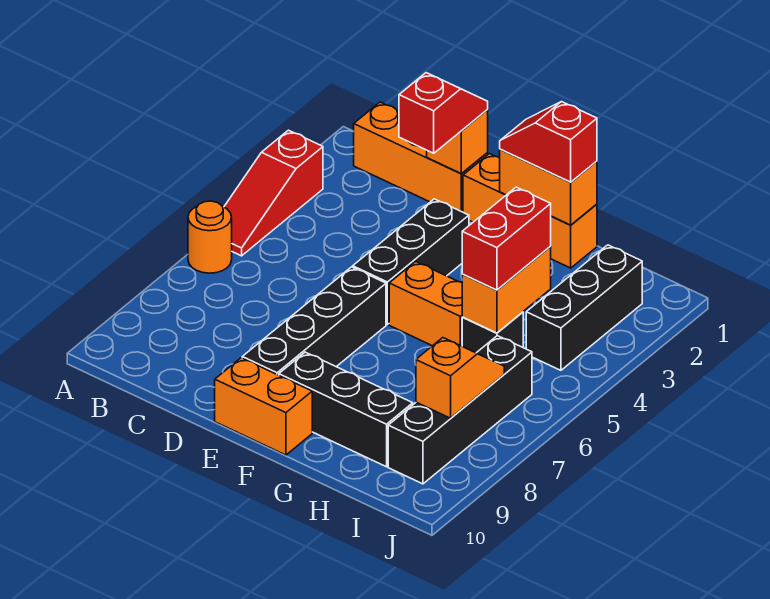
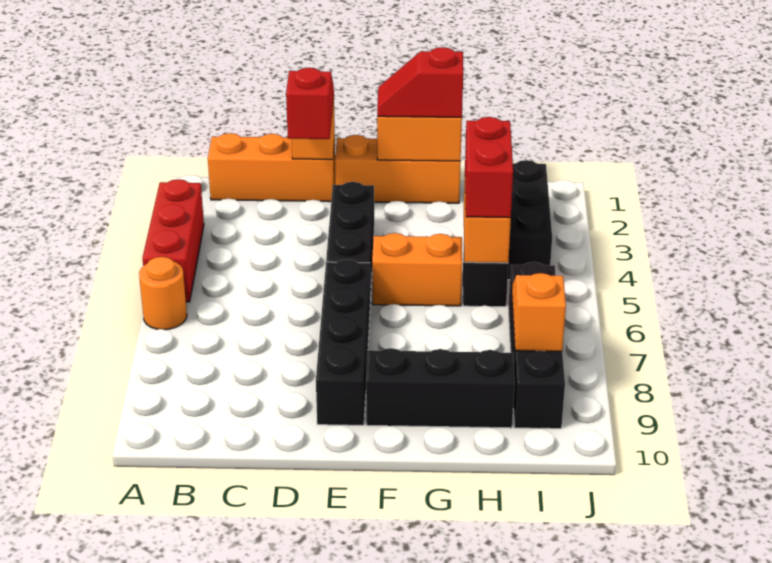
red slope A3:A5 level 1 top 3 -> red brick A3:A5 level 1
orange brick E10:F10 level 1 -> none

